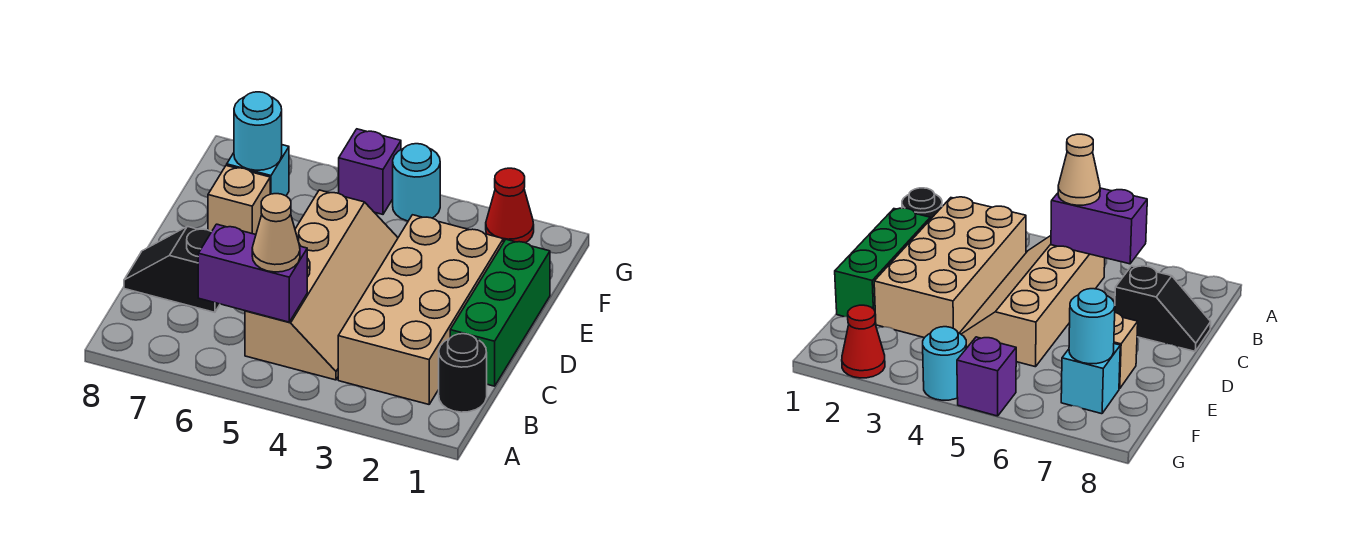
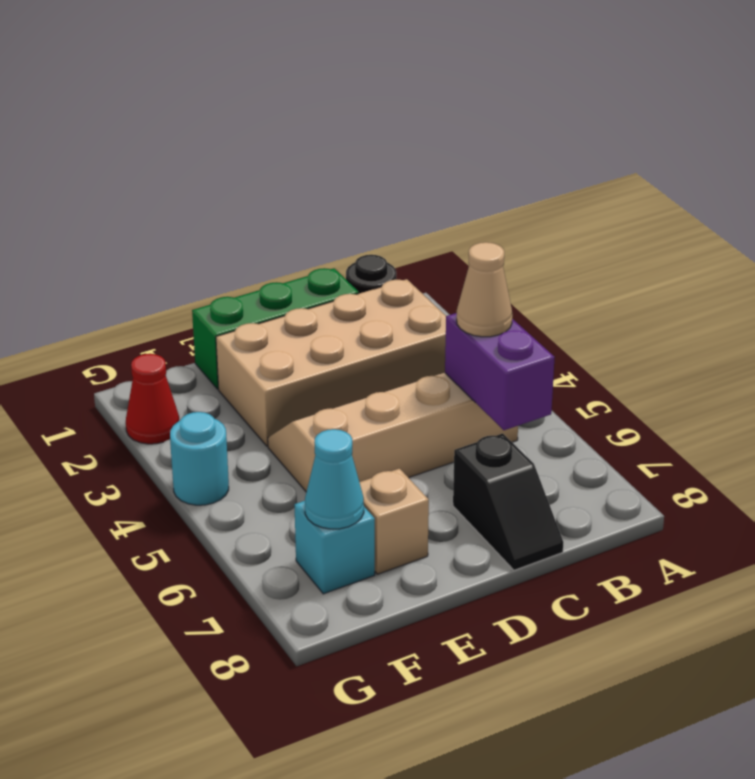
cyan round brick F7 level 2 -> cyan cone F7 level 2
purple brick G5 level 1 -> none

